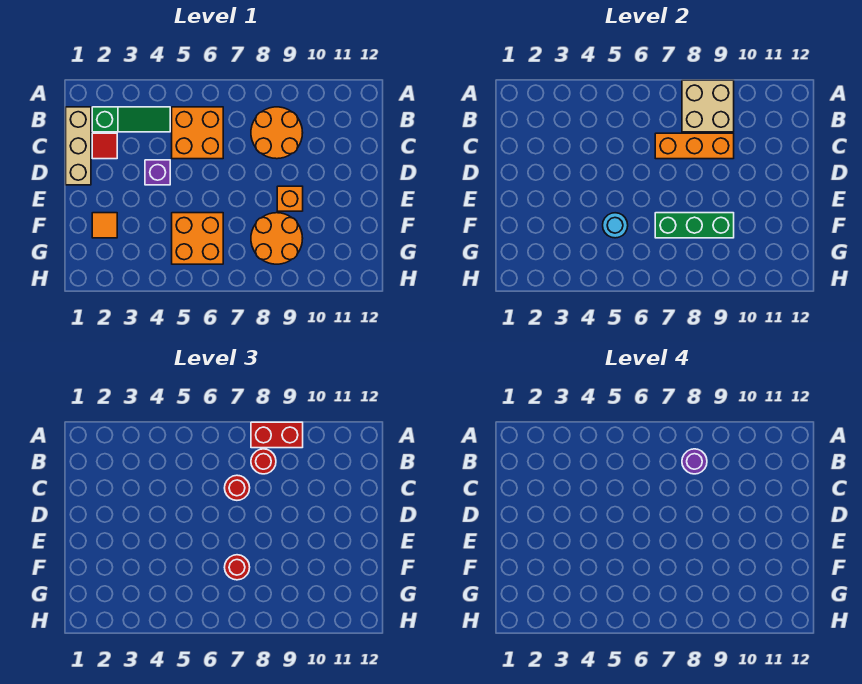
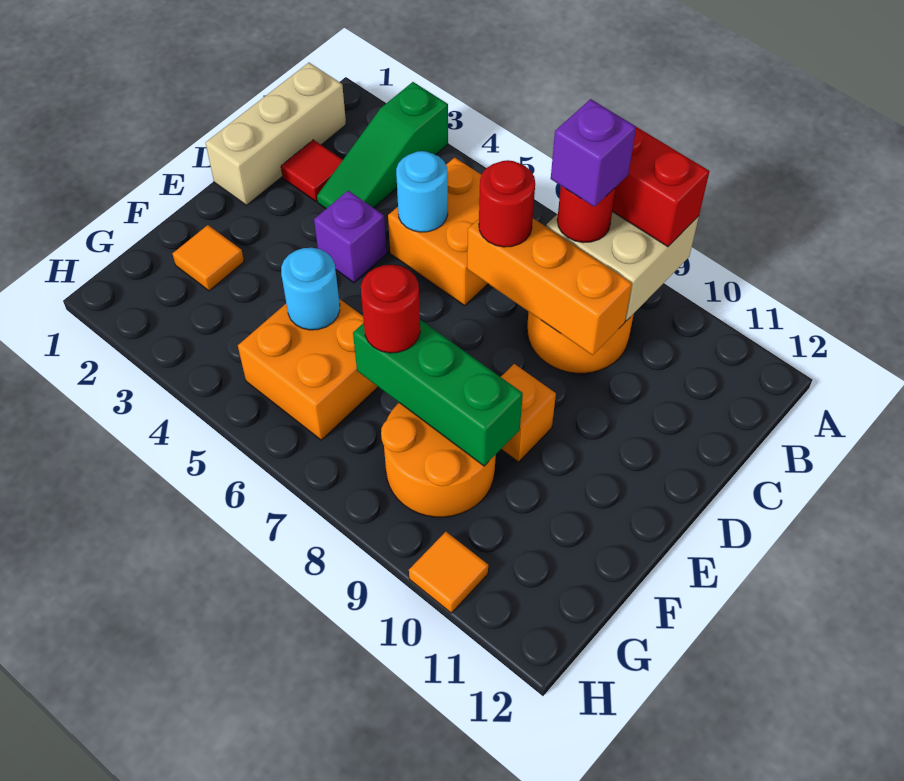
green slope B2:B4 level 1 top 2 -> green slope A3:C3 level 1 top A
purple round brick B8 level 4 -> purple brick B8 level 4
none -> cyan round brick C5 level 2
none -> orange tile H10 level 1

